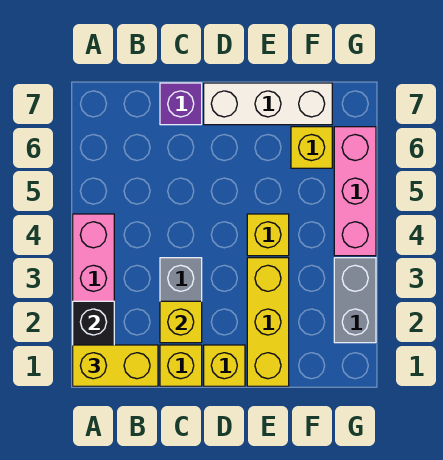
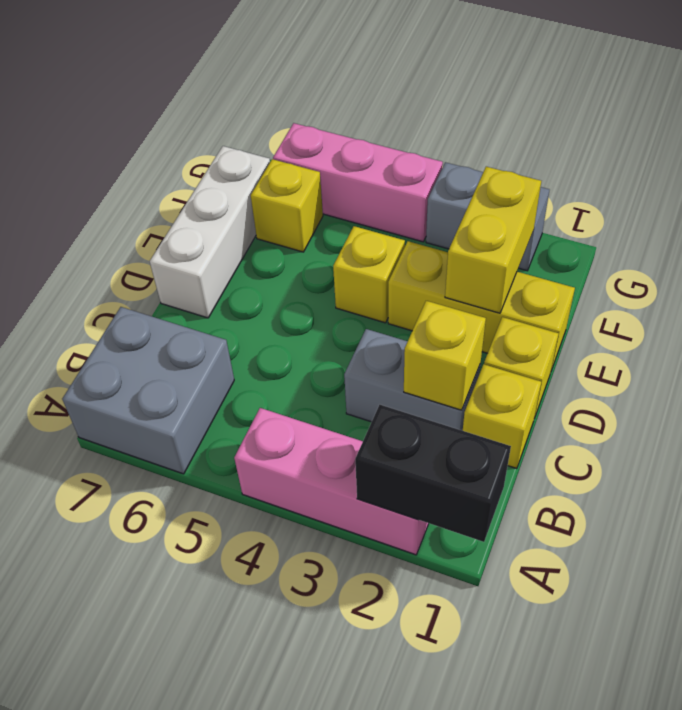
yellow brick A1:B1 level 3 -> yellow brick E2:F2 level 2
none -> grey brick A6:B7 level 1
purple brick C7 level 1 -> none

